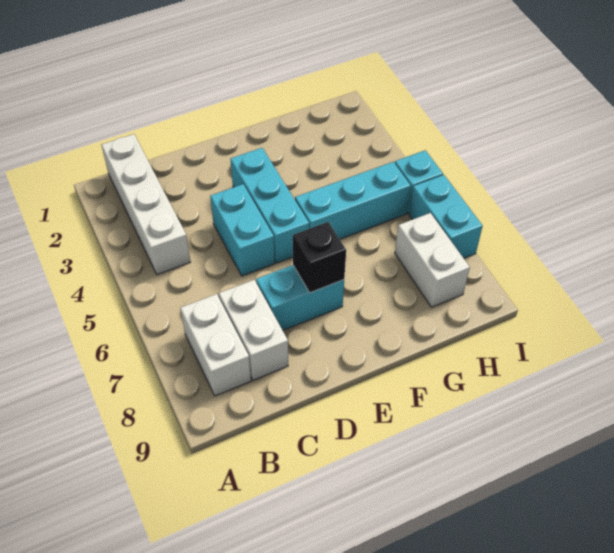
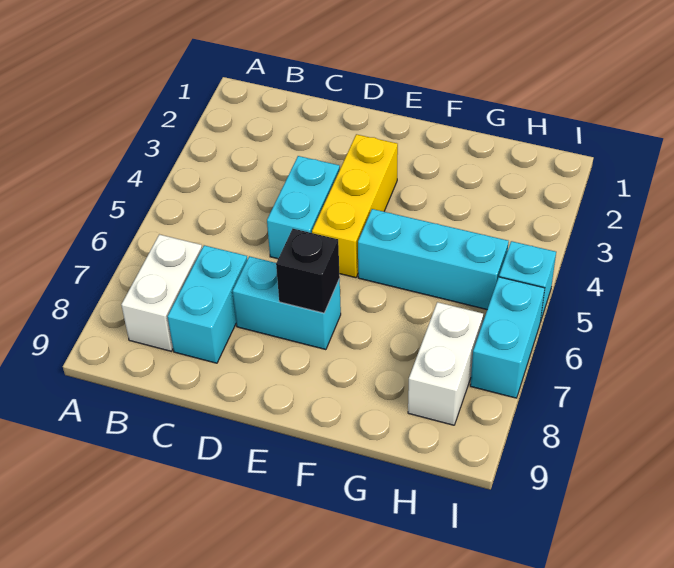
white brick B1:B4 level 1 -> none
white brick C7:C8 level 1 -> cyan brick C7:C8 level 1
cyan brick E3:E5 level 1 -> yellow brick E3:E5 level 1

